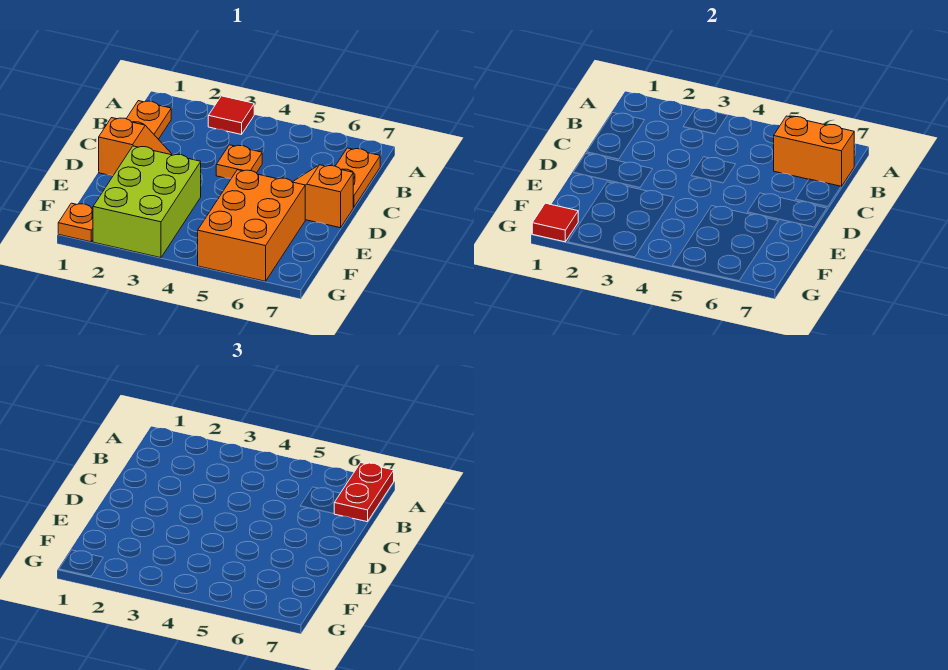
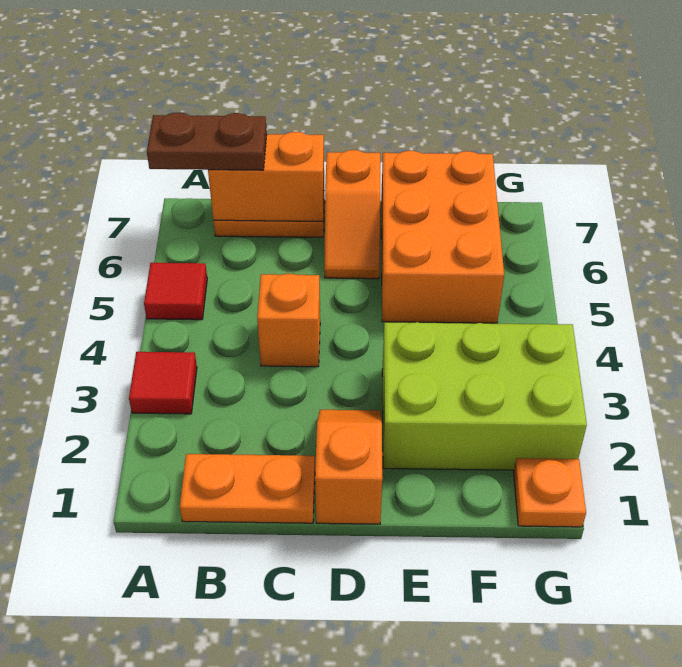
red plate A7:B7 level 3 -> brown plate A7:B7 level 3
orange brick B6:B7 level 2 -> orange brick B7:C7 level 2
orange plate C4 level 1 -> orange brick C4 level 1
orange brick E5:G6 level 1 -> orange brick E5:F7 level 1
red tile G1 level 2 -> red tile A5 level 1

